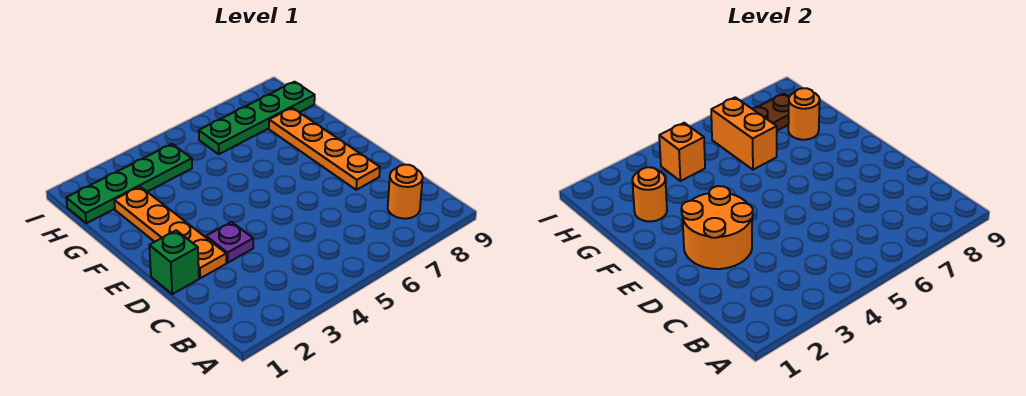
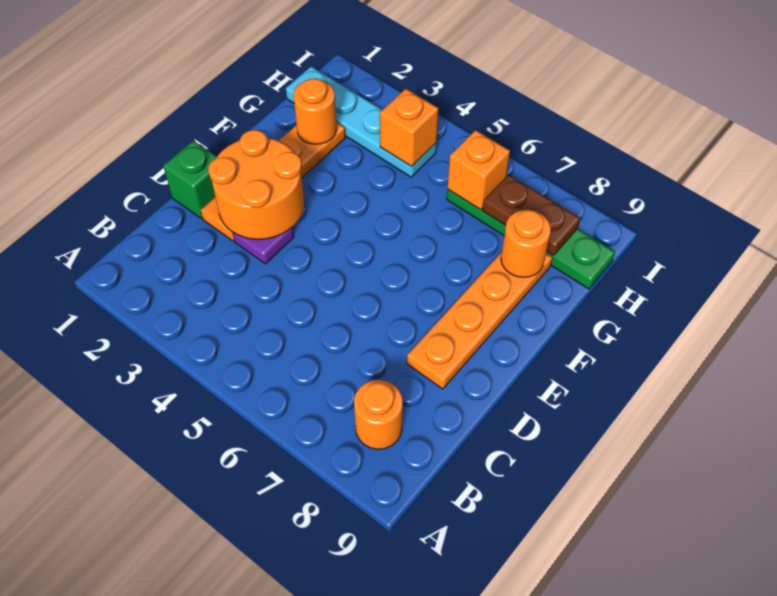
orange brick G6:H6 level 2 -> orange brick H6 level 2
green plate H1:H4 level 1 -> cyan plate H1:H4 level 1

